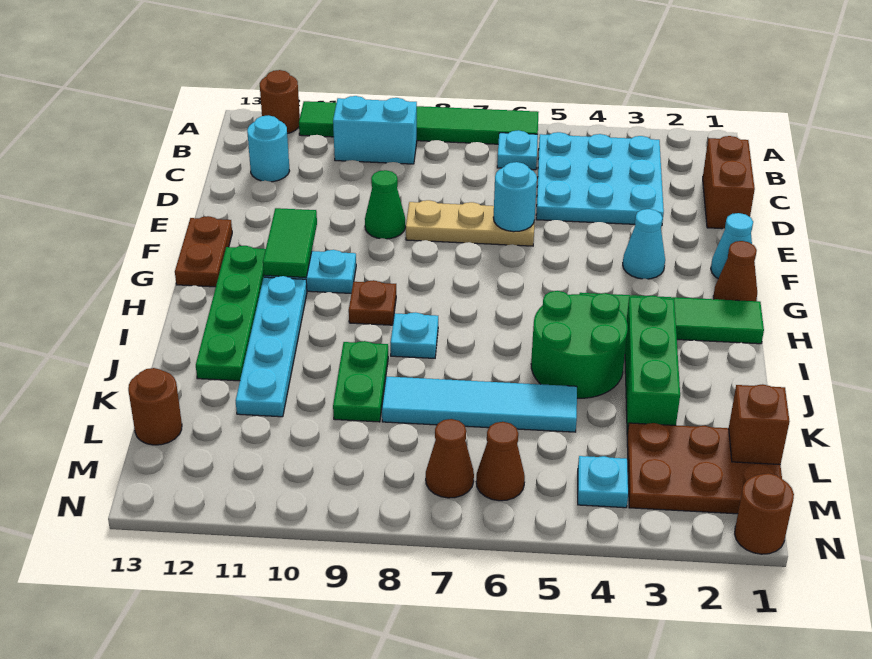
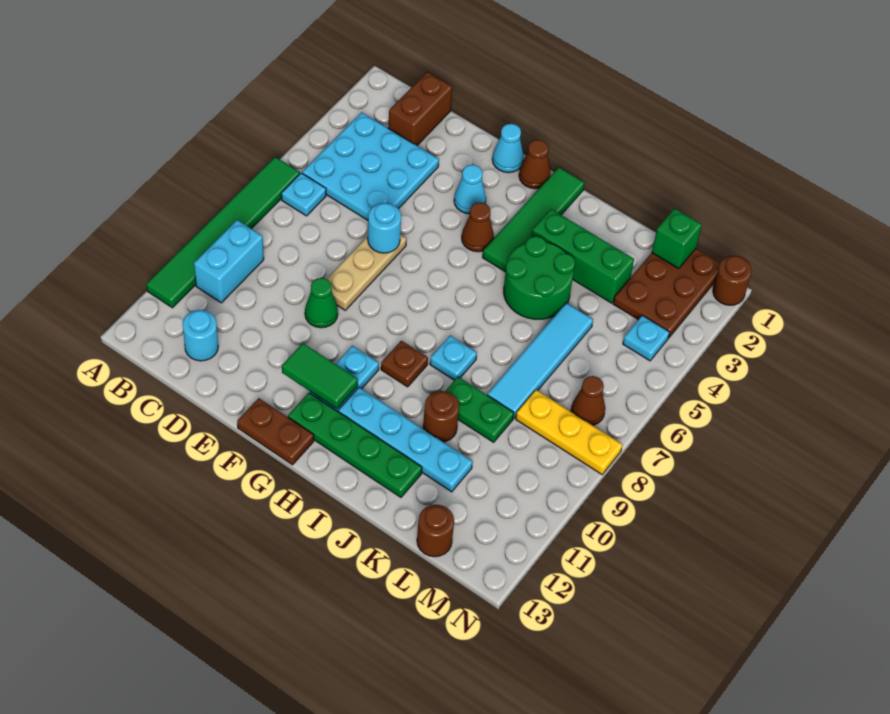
brown round brick A12 level 1 -> brown round brick J10 level 1
brown brick C1:D1 level 1 -> brown brick C1:C2 level 1
brown brick L1 level 2 -> green brick L1 level 2
none -> yellow plate L8:N8 level 1
brown cone M6 level 1 -> brown cone G4 level 1

